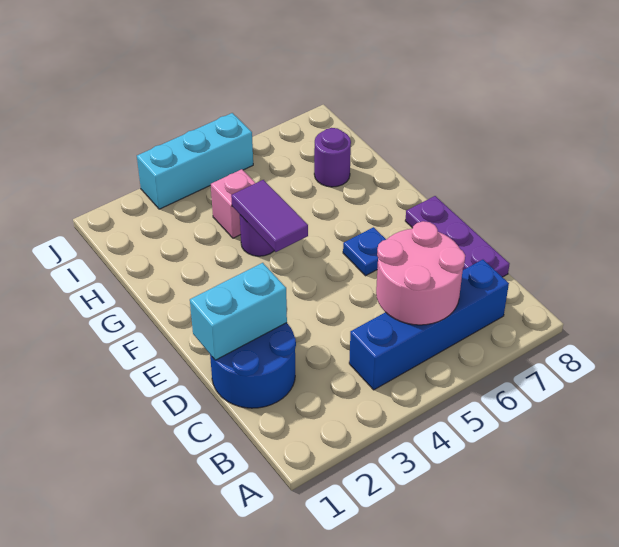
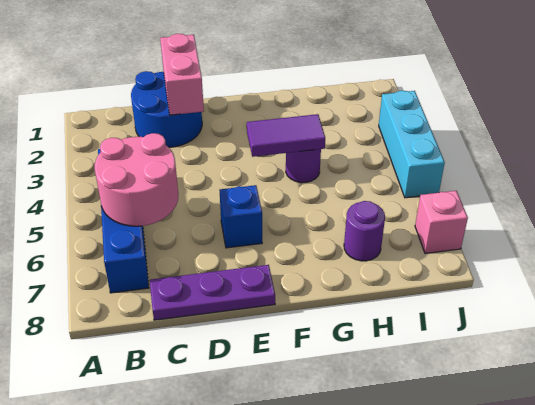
cyan brick D1:D2 level 2 -> pink brick D1:D2 level 2
blue plate E6 level 1 -> blue brick E6 level 1
pink brick H4 level 1 -> pink brick J7 level 1

